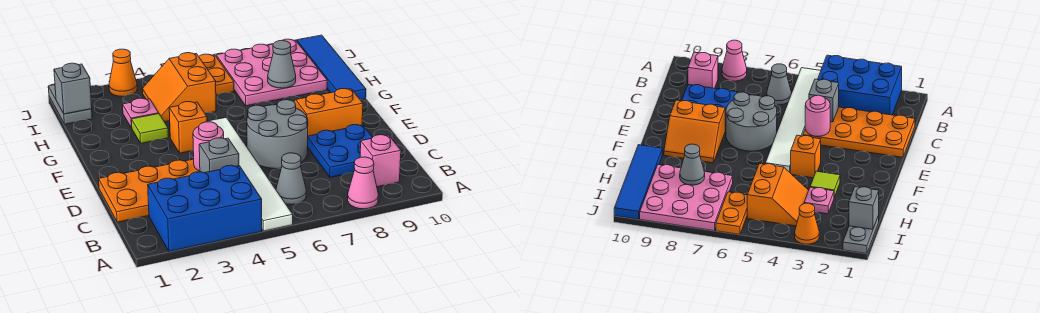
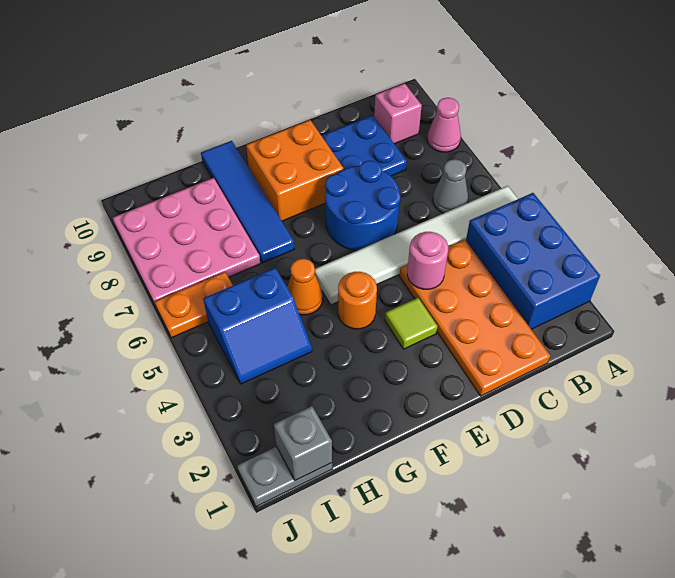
grey brick C4 level 2 -> none
grey round brick D6:E7 level 1 -> blue round brick D6:E7 level 1
orange slope E8:F9 level 1 top E -> orange brick E8:F9 level 1
orange brick F4 level 1 -> orange round brick F4 level 1
lime tile G3 level 1 -> lime tile E3 level 1
blue tile G10:J10 level 1 -> blue tile G7:G10 level 1
pink plate H3 level 1 -> none
orange slope H4:I5 level 1 top 5 -> blue slope H4:I5 level 1 top 5
grey cone H8 level 2 -> none
orange cone J3 level 1 -> orange cone G5 level 1

